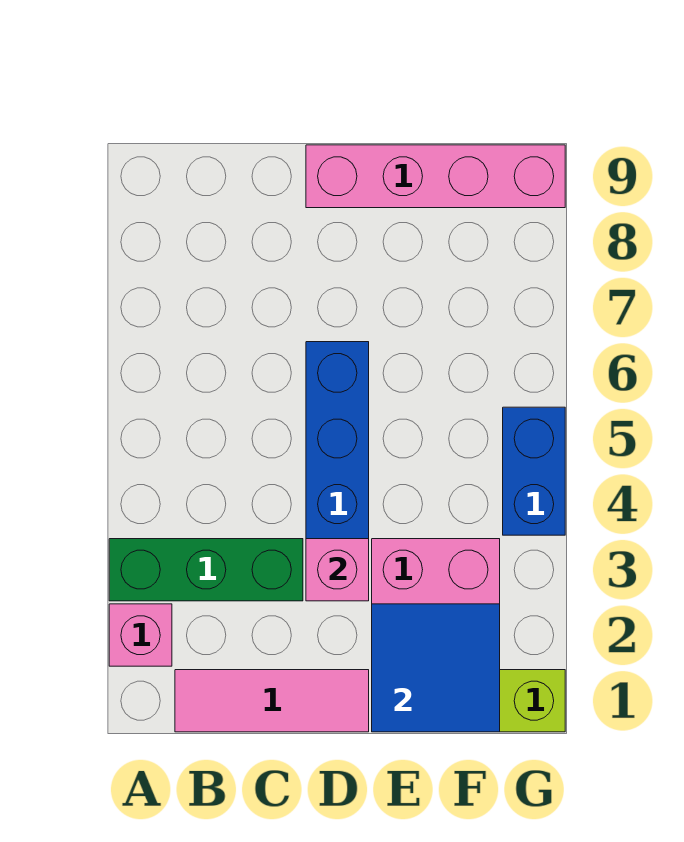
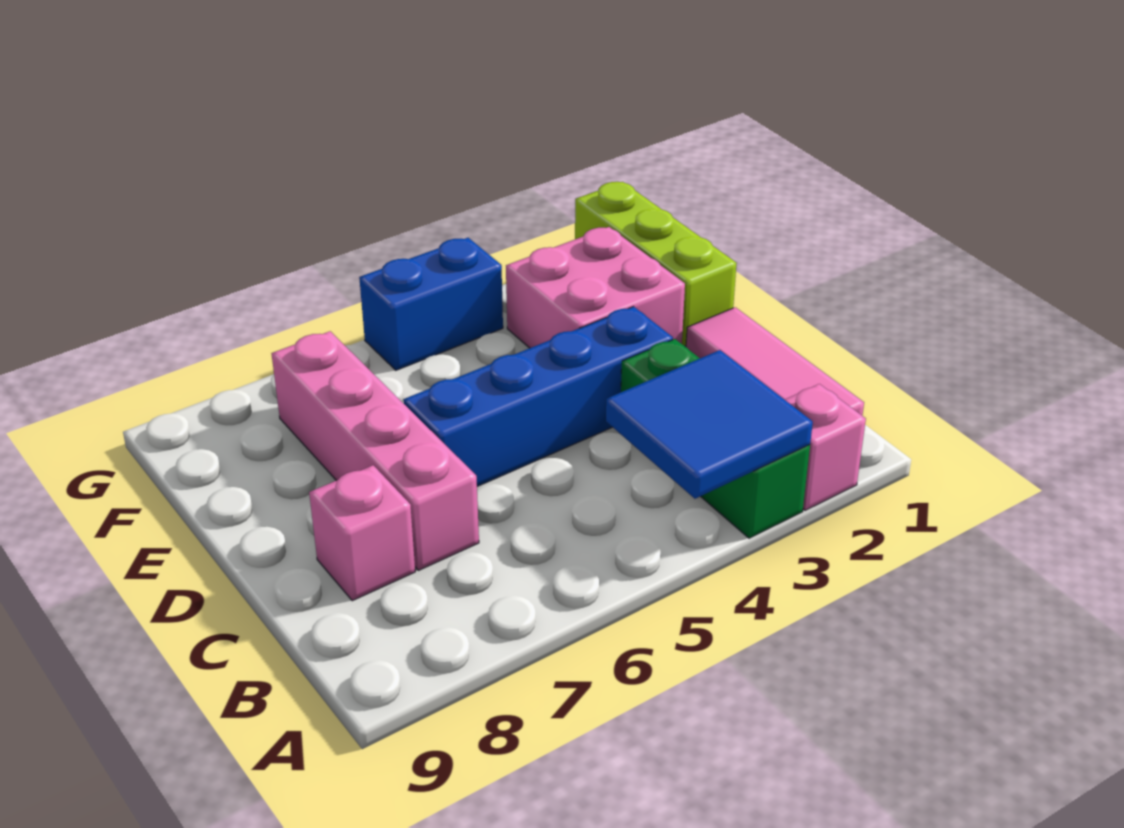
pink brick D3 level 2 -> pink brick C8 level 1
pink brick D9:G9 level 1 -> pink brick C7:F7 level 1
blue tile E1:F2 level 2 -> blue tile A3:B4 level 2

